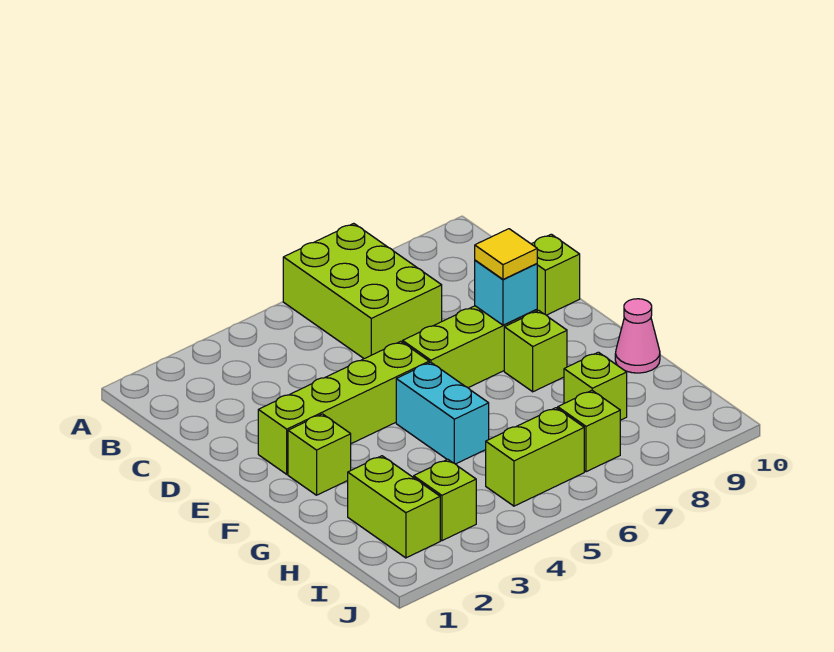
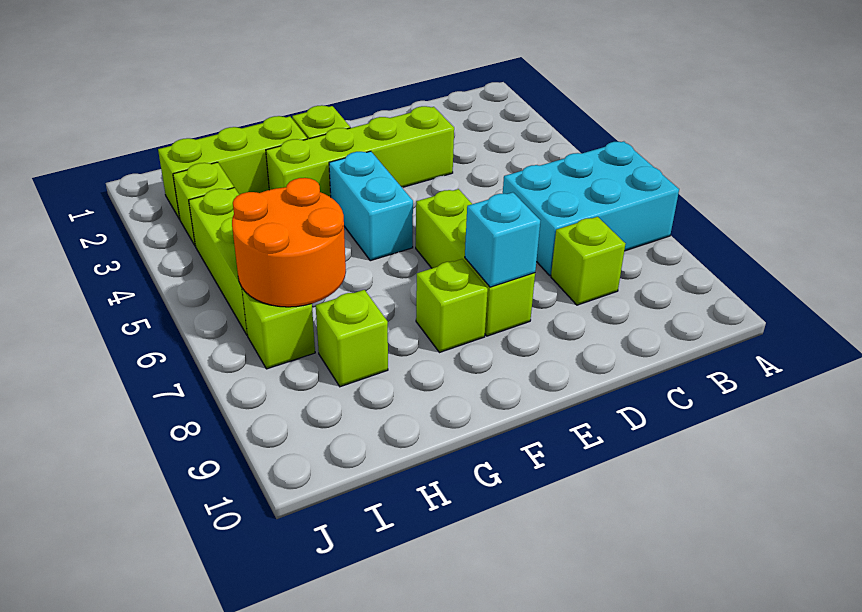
lime brick A6:C7 level 1 -> cyan brick A6:C7 level 1
lime brick D10 level 1 -> lime brick C8 level 1
lime brick E2:E5 level 1 -> lime brick D3:G3 level 1
yellow tile E8 level 3 -> none
cyan brick F5:G5 level 1 -> cyan brick F4:F5 level 1
pink cone G10 level 1 -> none
lime brick H2:I2 level 1 -> lime brick G2:I2 level 1
none -> orange round brick H6:I7 level 2
lime brick I5:I6 level 1 -> lime brick I4:I6 level 1

